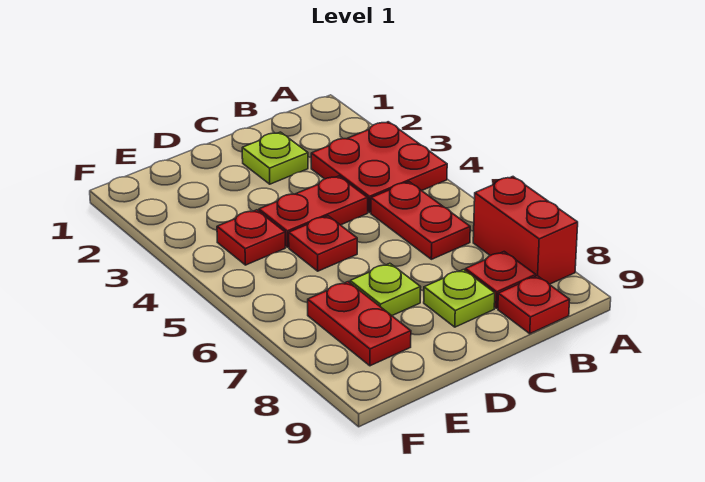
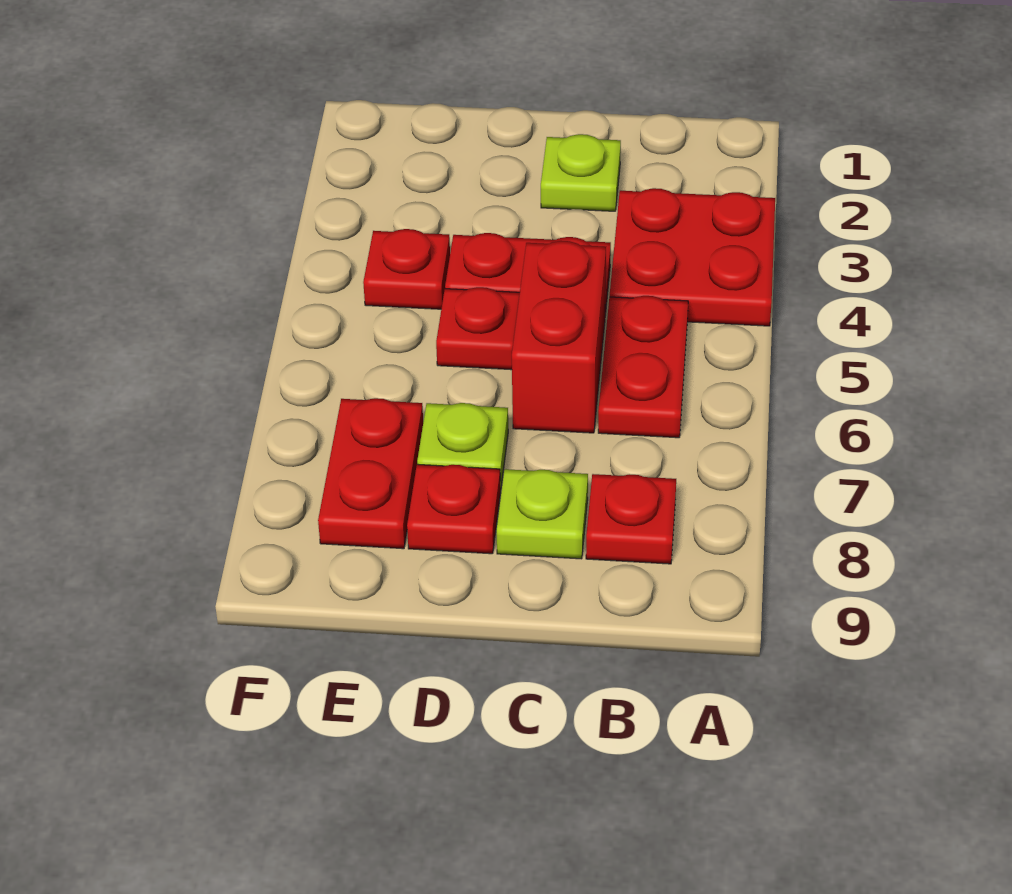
red brick A7:A8 level 1 -> red brick C5:C6 level 1
red plate B9 level 1 -> red plate D8 level 1

